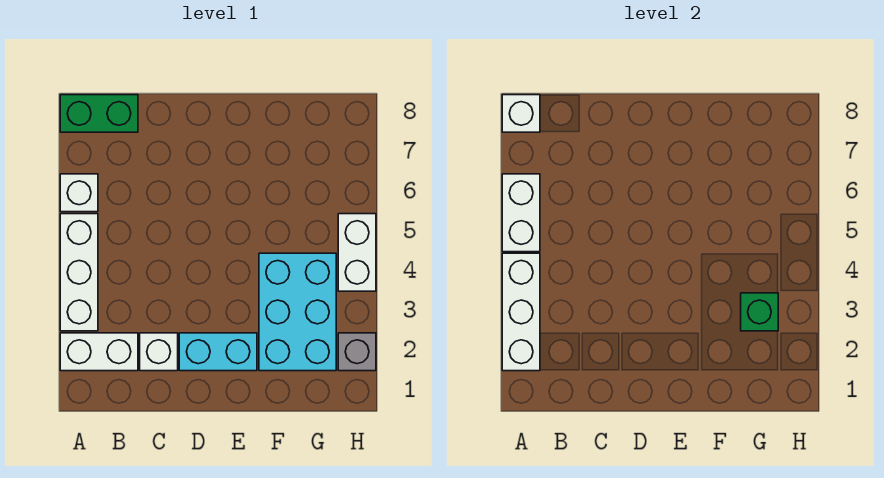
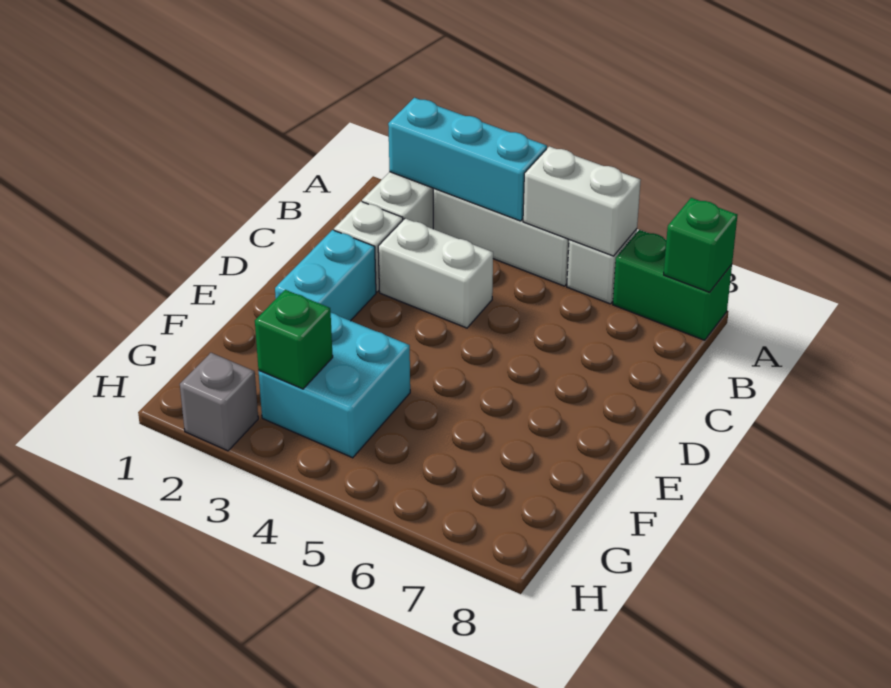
white brick A2:A4 level 2 -> cyan brick A2:A4 level 2
green brick A8:B8 level 1 -> green brick A7:A8 level 1
white brick A8 level 2 -> green brick A8 level 2
cyan brick F2:G4 level 1 -> cyan brick F3:G4 level 1
white brick H4:H5 level 1 -> white brick C3:C4 level 1

